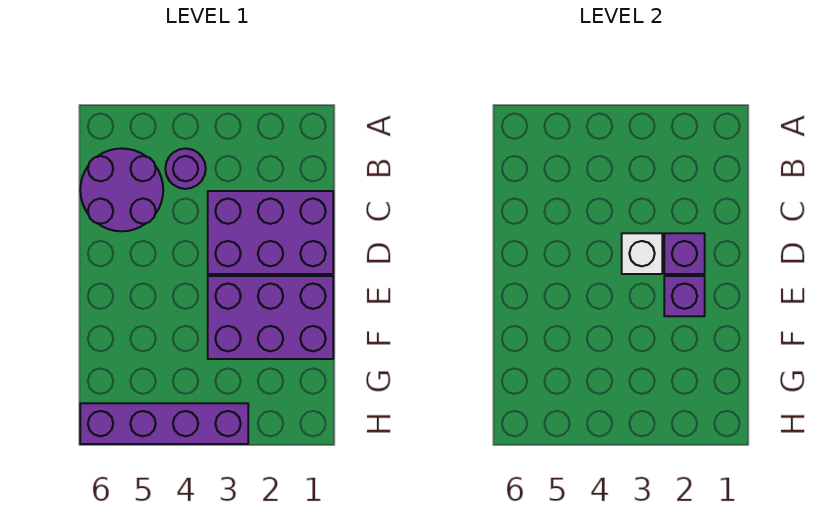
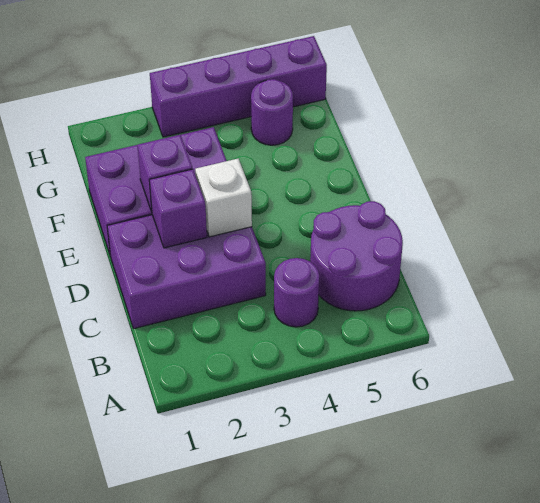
none -> purple round brick G5 level 1

